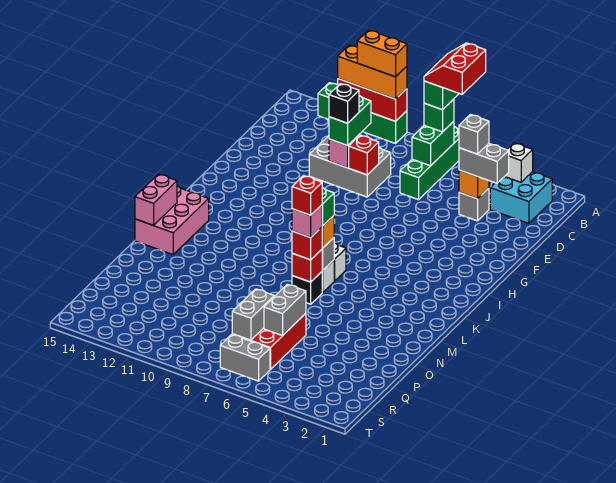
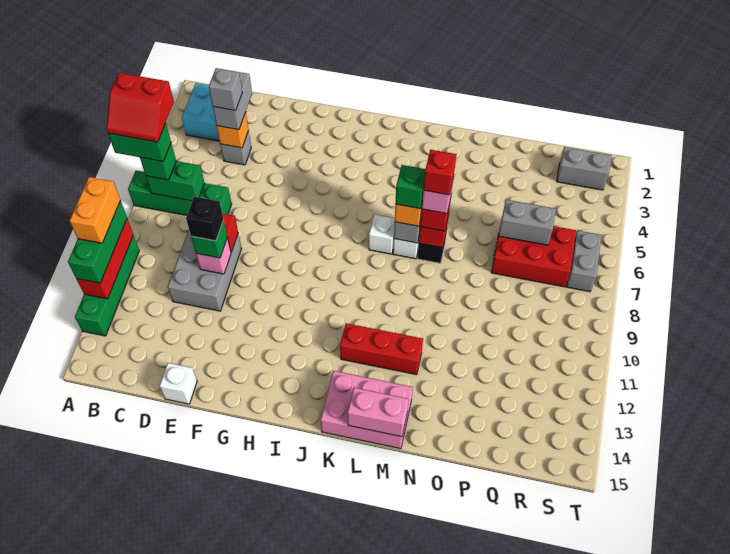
orange brick A10:A12 level 3 -> green brick A10:A12 level 3
white brick B3 level 2 -> white brick E15 level 1
green brick D10:E10 level 3 -> green brick E10 level 3
none -> red brick K12:M12 level 1
grey brick Q7:R7 level 2 -> grey brick R2:S2 level 1

